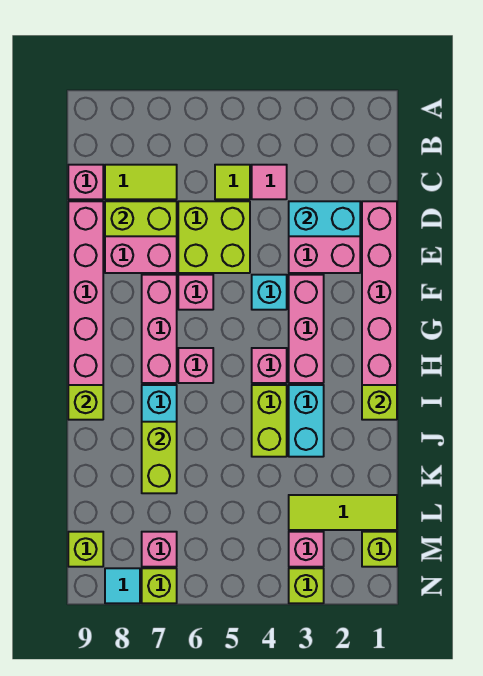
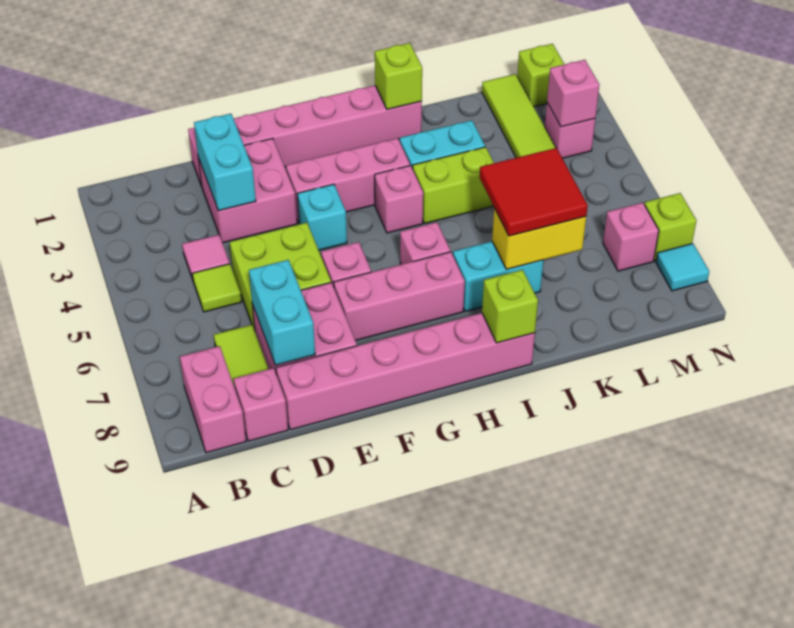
none -> pink brick B8:B9 level 1
lime brick D7:D8 level 2 -> cyan brick D7:D8 level 2
none -> red tile J6:K7 level 3
lime brick J7:K7 level 2 -> yellow brick J7:K7 level 2
none -> pink brick M3 level 2
lime brick M9 level 1 -> none
lime brick N3 level 1 -> none

